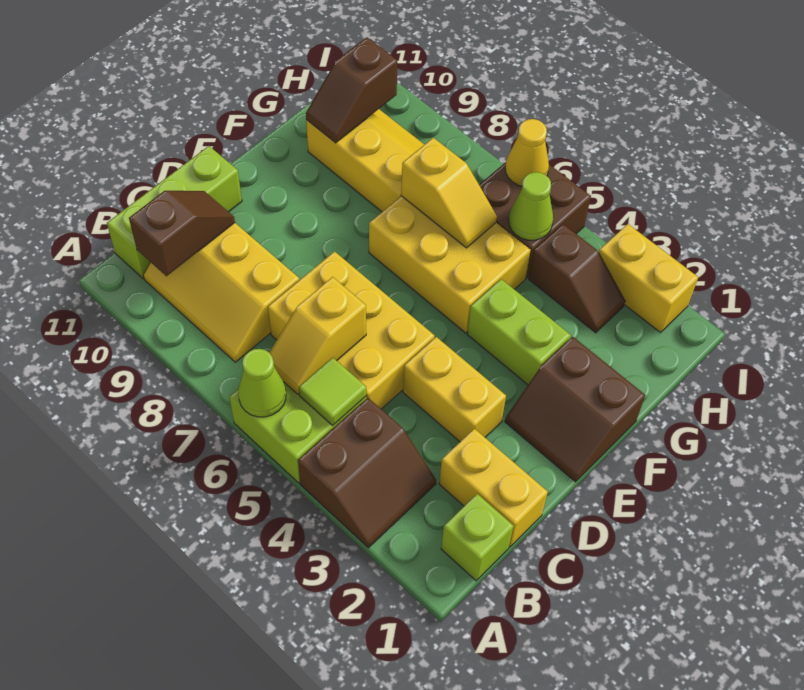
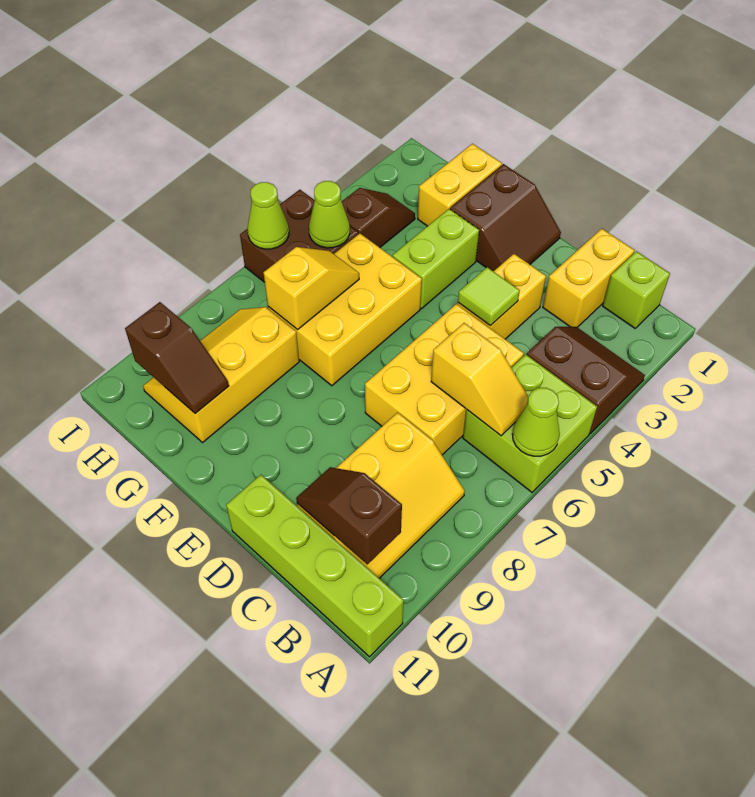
lime tile B5 level 2 -> lime tile D4 level 2
lime brick B11:D11 level 1 -> lime brick A11:D11 level 1
yellow brick I2:I3 level 1 -> yellow brick G1:G2 level 1
yellow cone I6 level 2 -> lime cone I6 level 2

